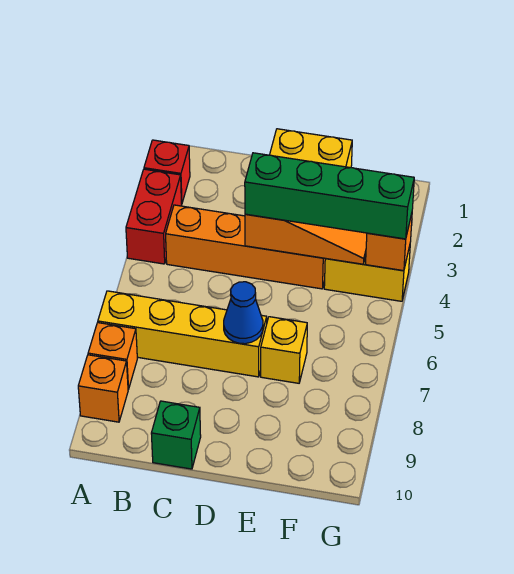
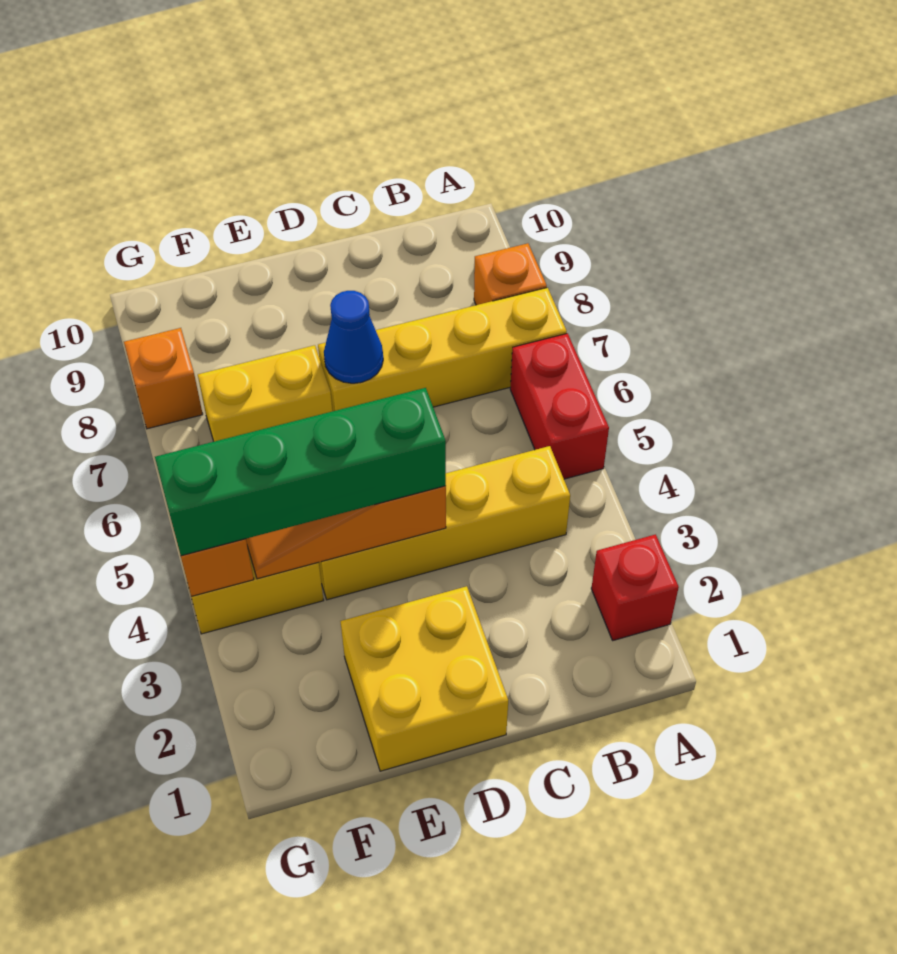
red brick A3:A4 level 1 -> red brick A5:A6 level 1
orange brick A9 level 1 -> orange brick G8 level 1
orange brick B4:E4 level 1 -> yellow brick B4:E4 level 1
green brick C10 level 1 -> none
yellow brick E7 level 1 -> yellow brick E7:F7 level 1

